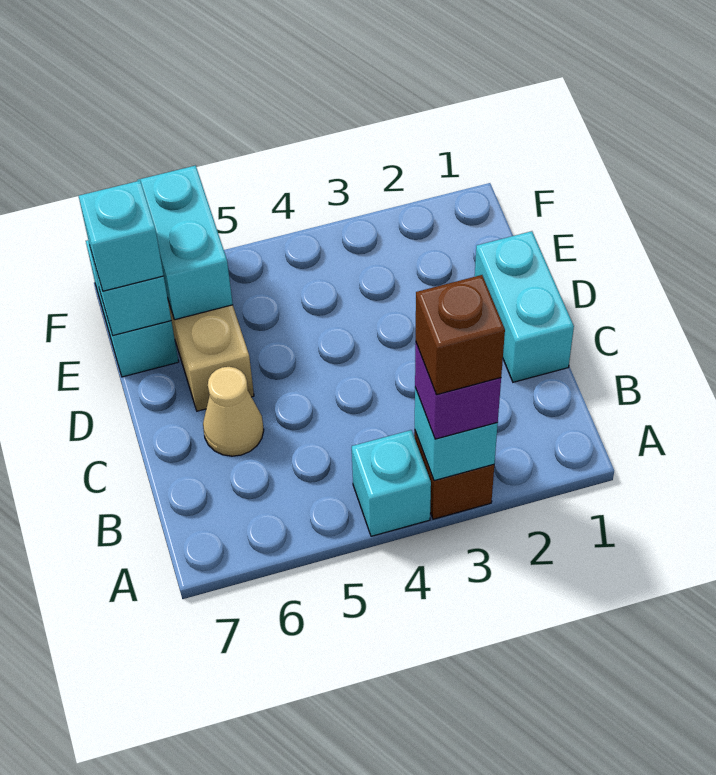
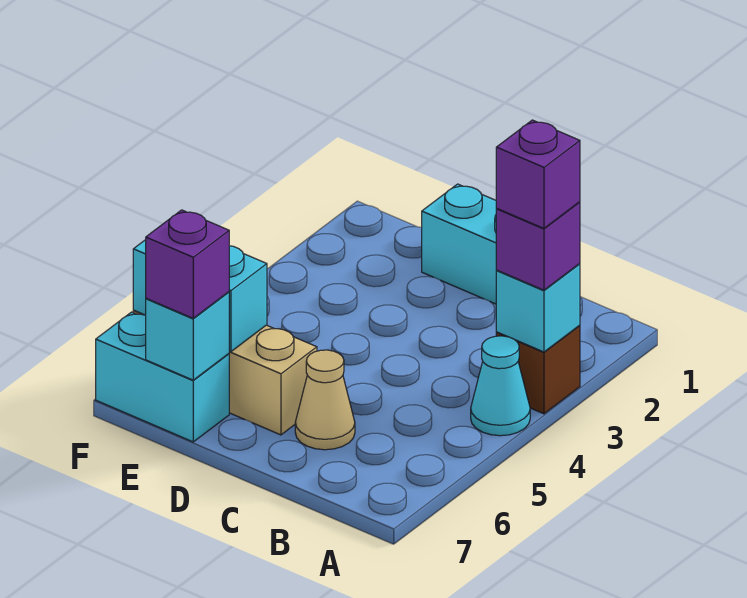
brown brick A3 level 4 -> purple brick A3 level 4
cyan brick A4 level 1 -> cyan cone A4 level 1
cyan brick E7 level 3 -> purple brick E7 level 3

